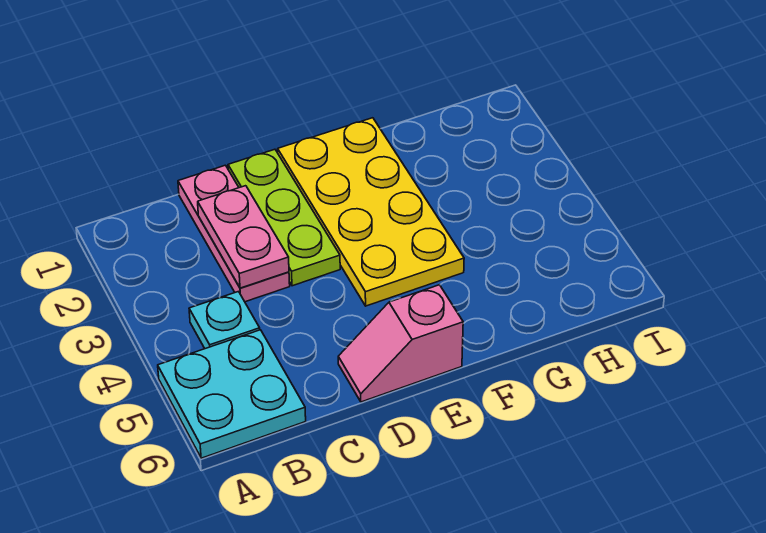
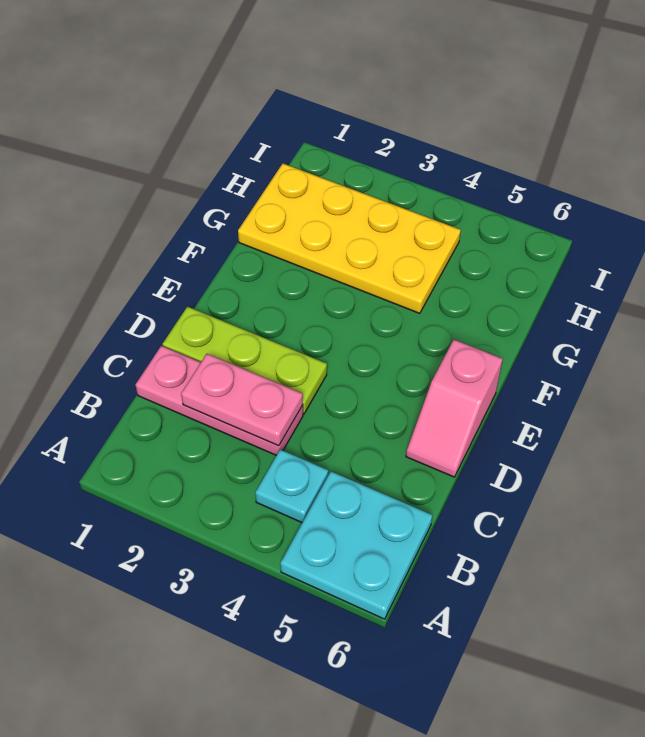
yellow plate E1:F4 level 1 -> yellow plate G1:H4 level 1

